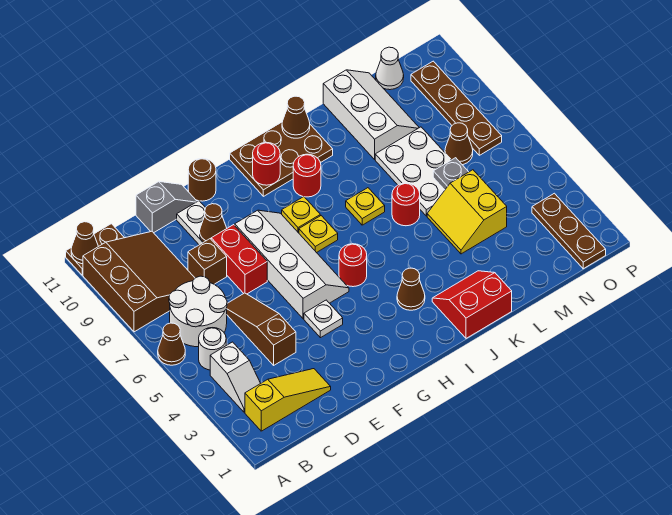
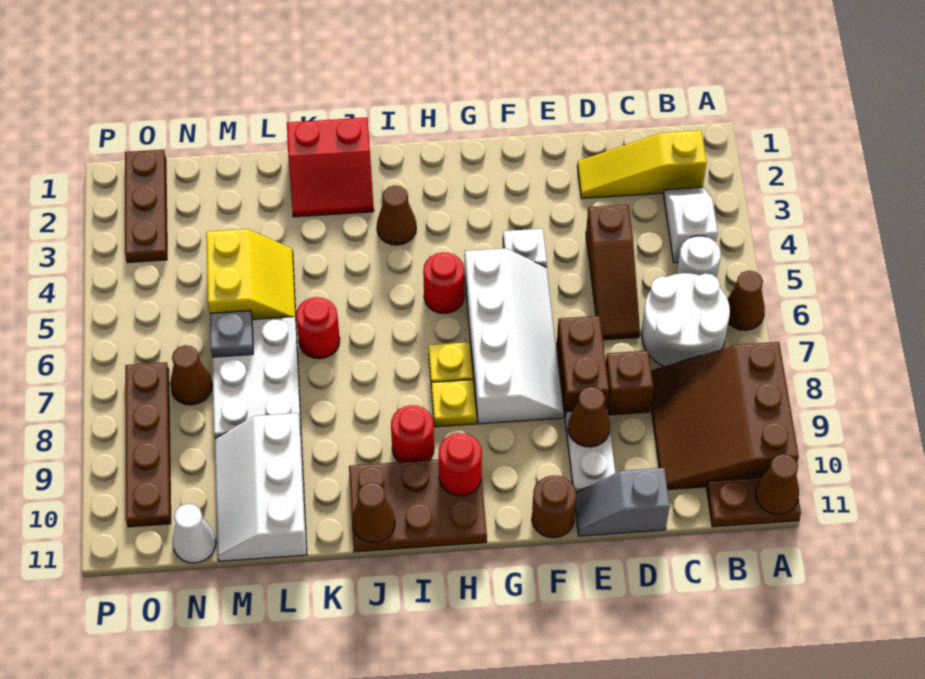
red brick E7:E8 level 1 -> brown brick E7:E8 level 1
white slope F5:G8 level 1 top F -> white slope F5:G8 level 1 top G
yellow plate J7 level 1 -> none

